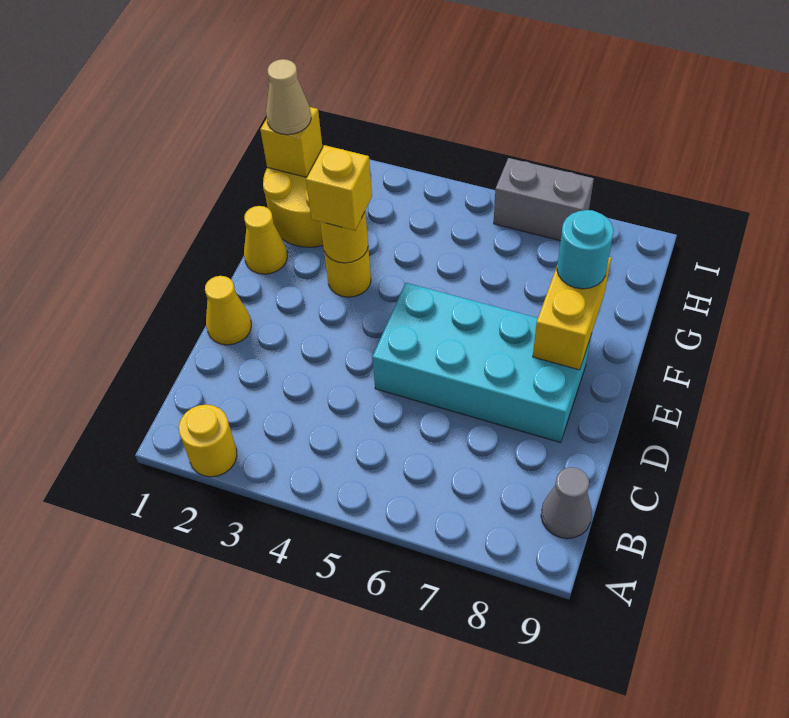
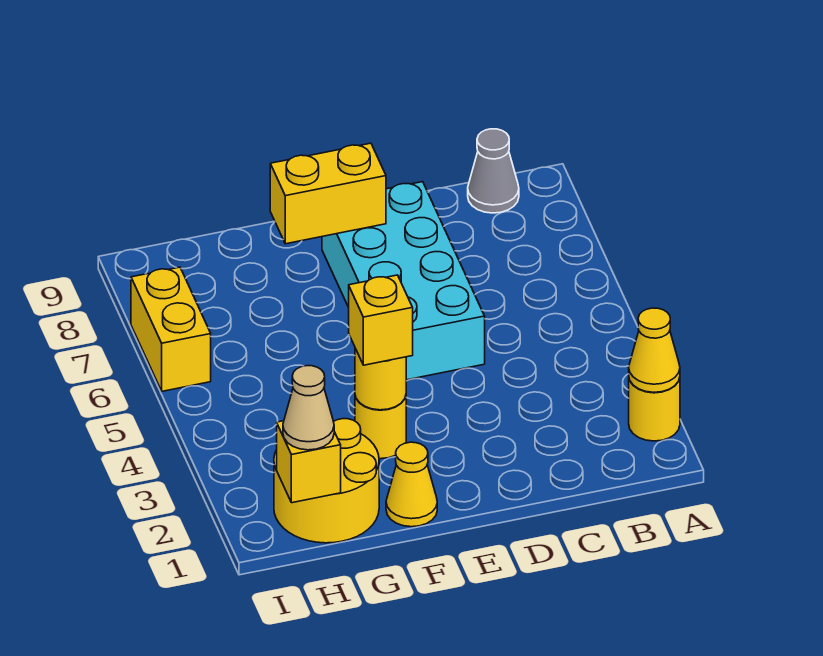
yellow cone D1 level 1 -> yellow cone A2 level 2
cyan round brick F8 level 3 -> none
grey brick I6:I7 level 1 -> yellow brick I6:I7 level 1

